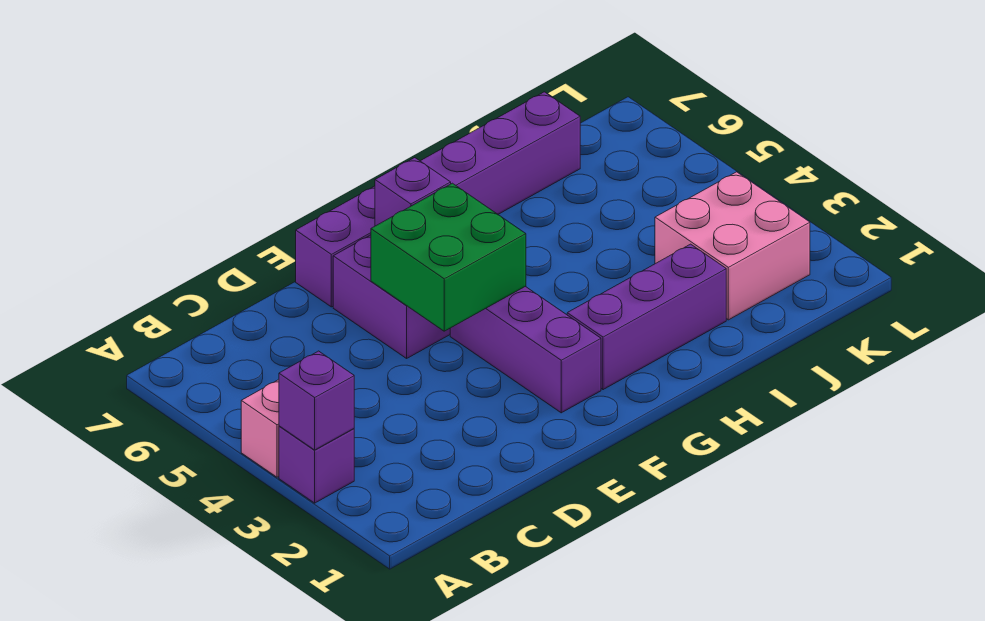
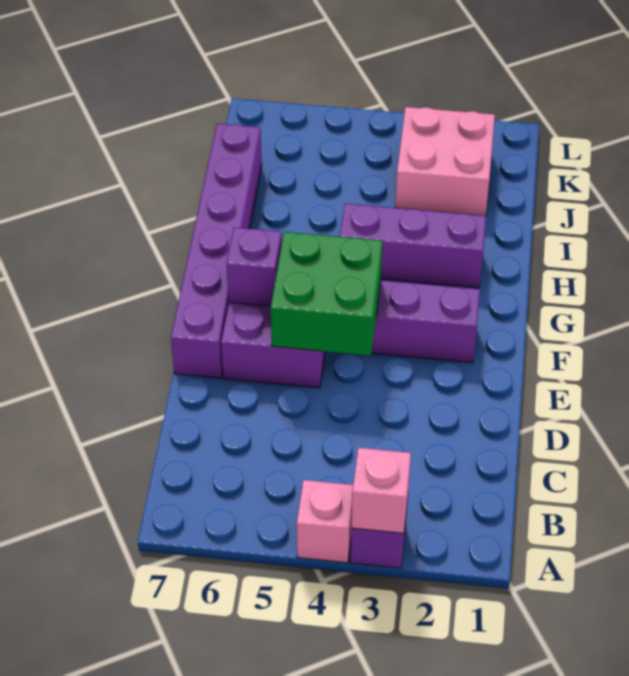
purple brick A3 level 2 -> pink brick A3 level 2
purple brick G2:I2 level 1 -> purple brick H2:H4 level 1

